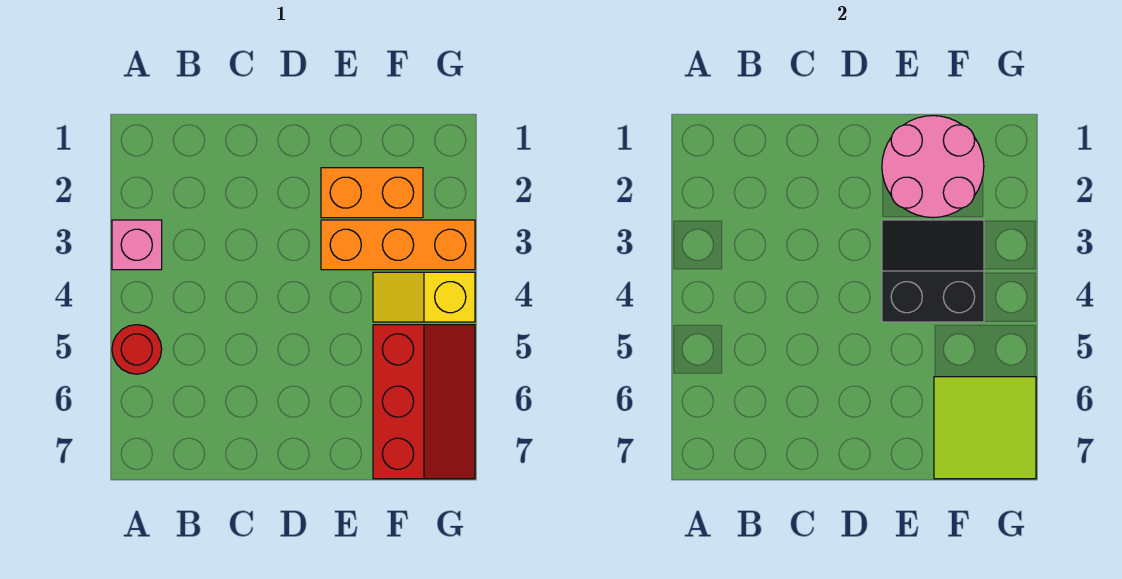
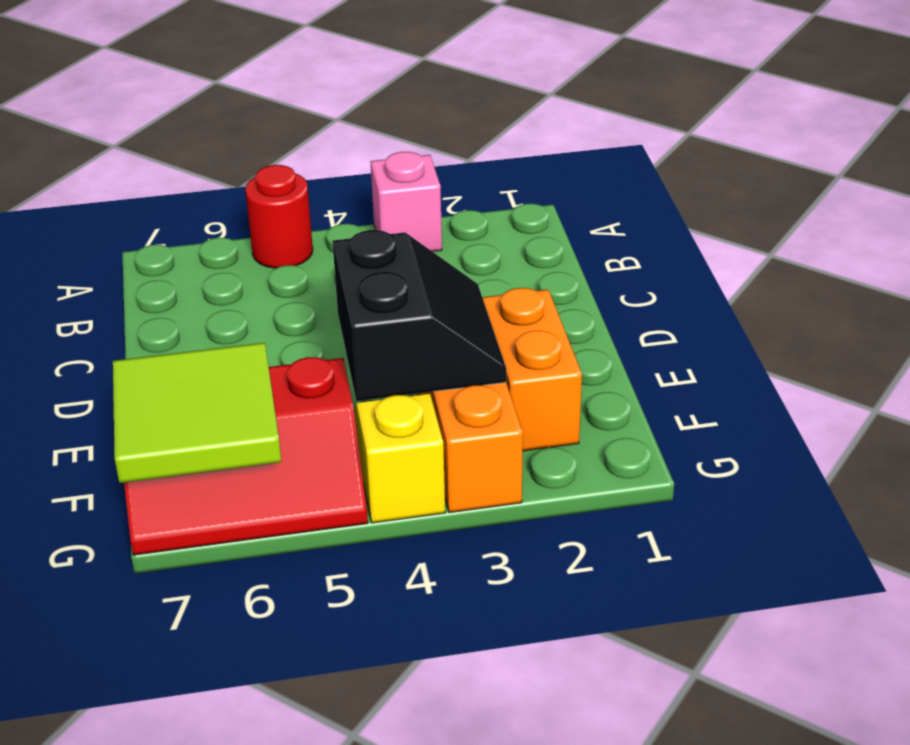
pink round brick E1:F2 level 2 -> none

